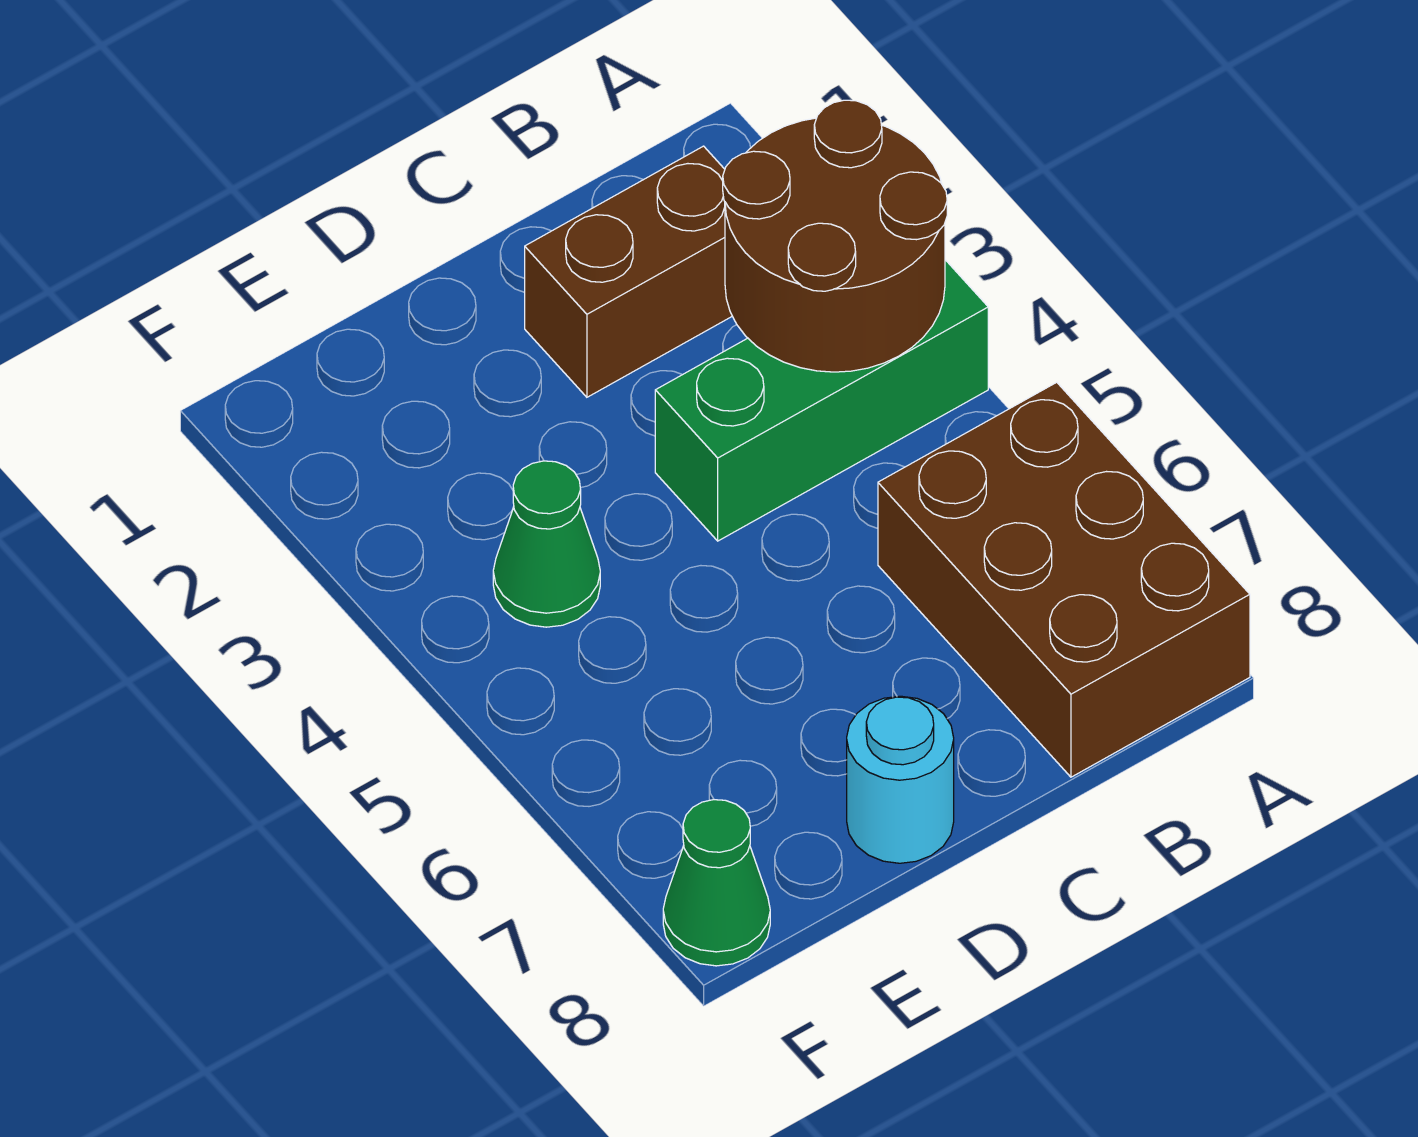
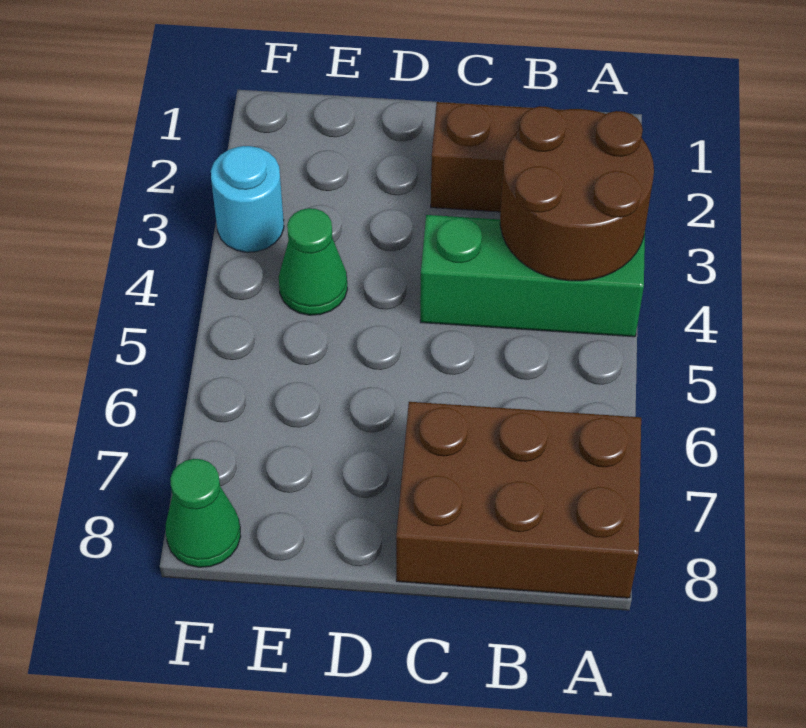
brown brick A6:B8 level 1 -> brown brick A7:C8 level 1
cyan round brick D8 level 1 -> cyan round brick F3 level 1

